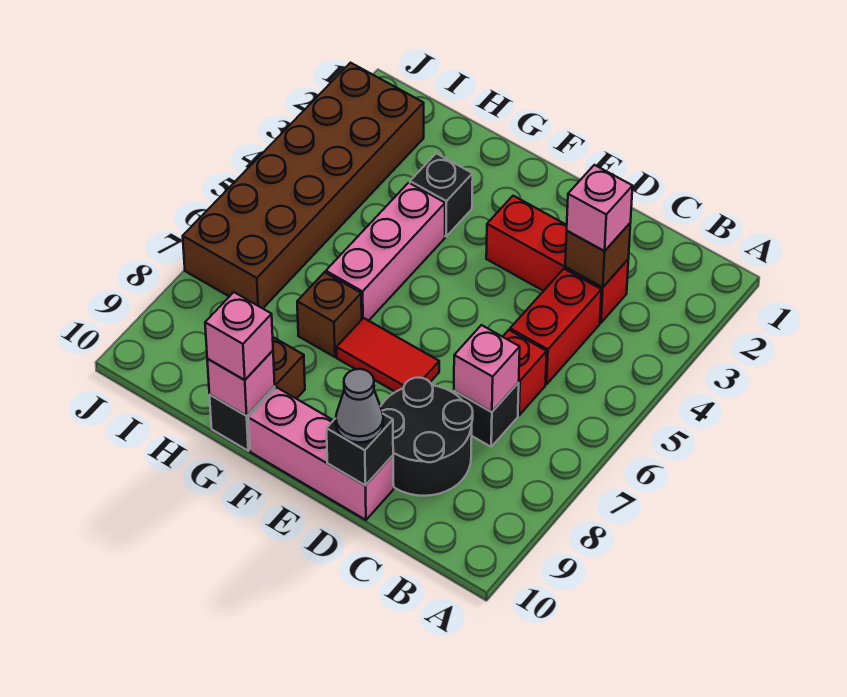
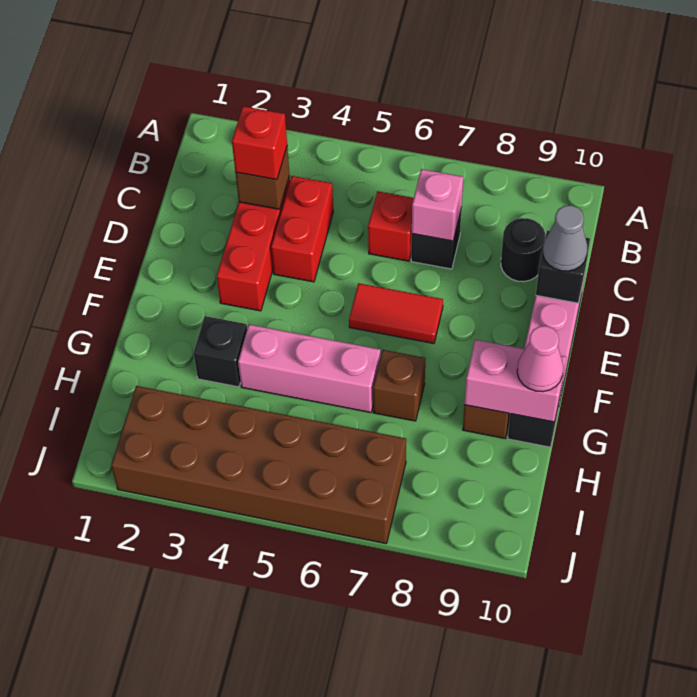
pink brick C3 level 3 -> red brick C3 level 3
red brick C4:C5 level 1 -> red brick C4:D4 level 1
black round brick C8:D9 level 1 -> black round brick C9 level 1
red tile E7:F7 level 1 -> red tile E6:E7 level 1
pink brick G10 level 2 -> pink brick G9:G10 level 2
pink brick G10 level 3 -> pink cone G10 level 3

